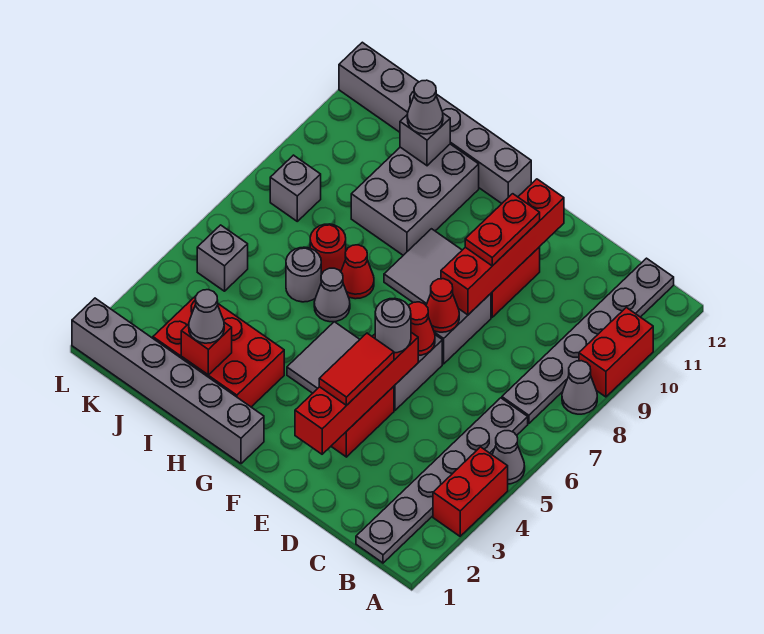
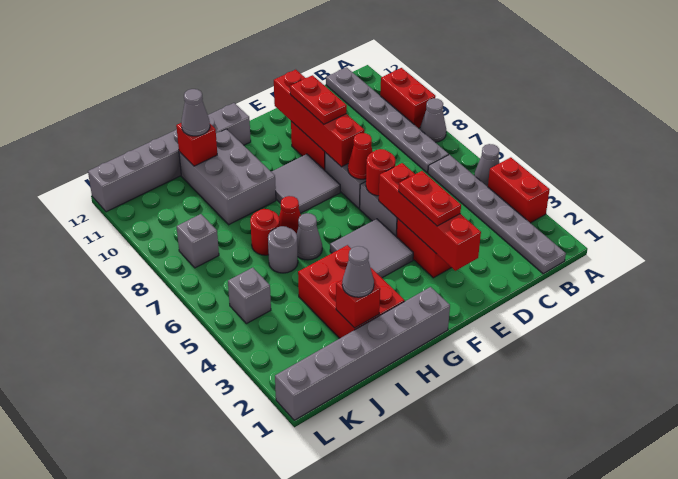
red tile E3:E4 level 3 -> red plate E3:E4 level 3
grey round brick E5 level 3 -> none
red cone E6 level 2 -> red round brick E6 level 2
red brick H2:J3 level 1 -> red brick H2:I4 level 1
grey brick I11 level 2 -> red brick I11 level 2

